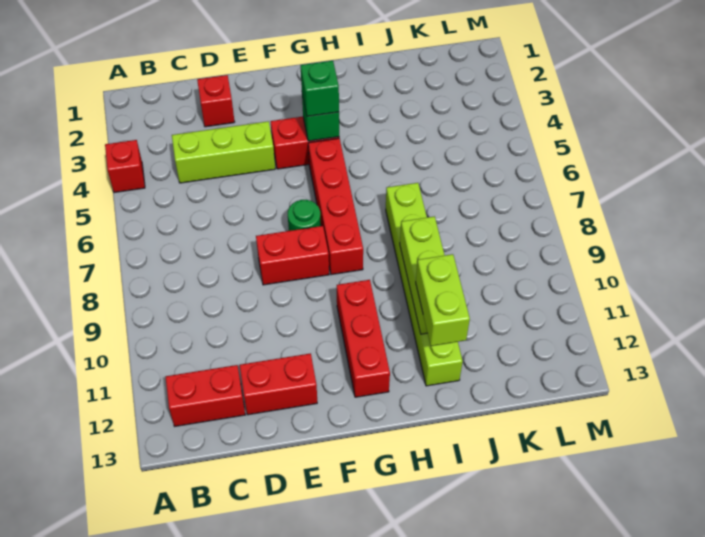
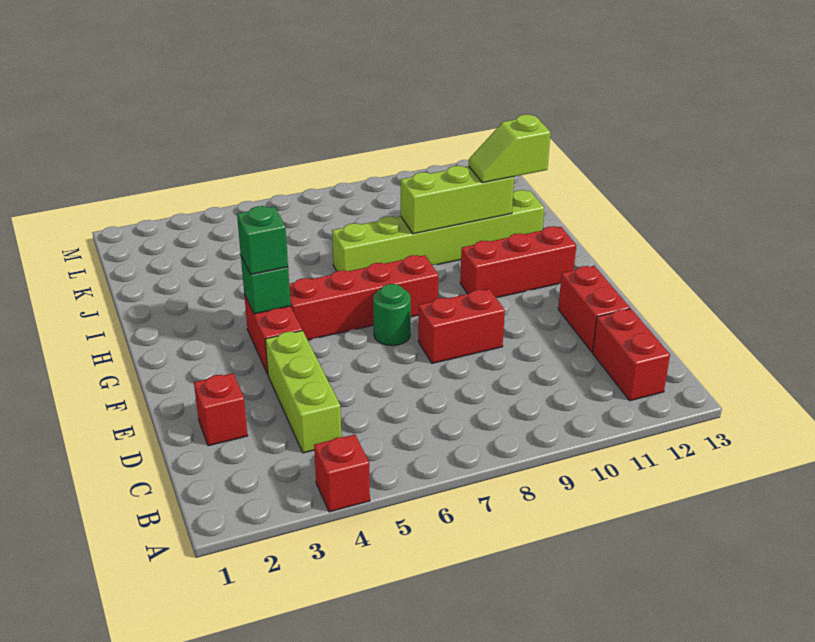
red brick E8:F8 level 1 -> red brick E8:E9 level 1
lime brick I11:I12 level 3 -> lime slope I11:I12 level 3 top 12

